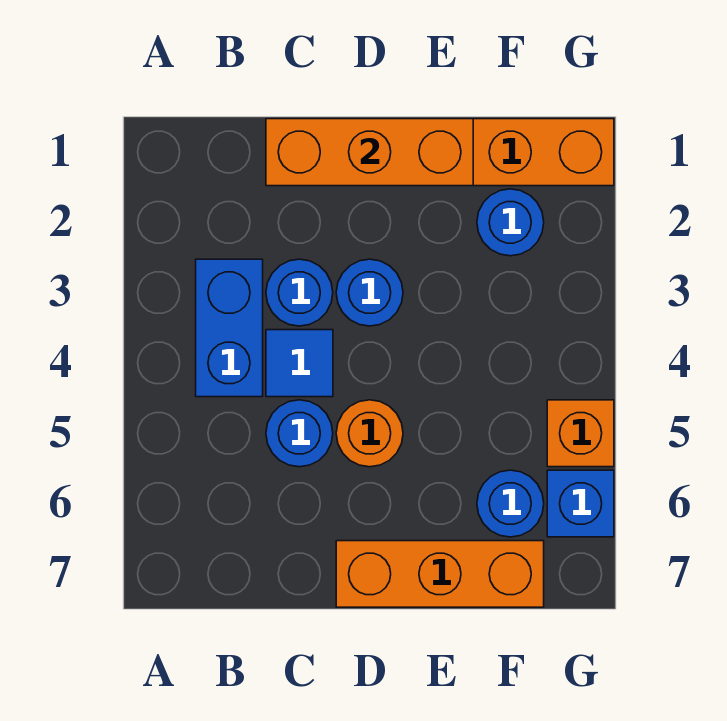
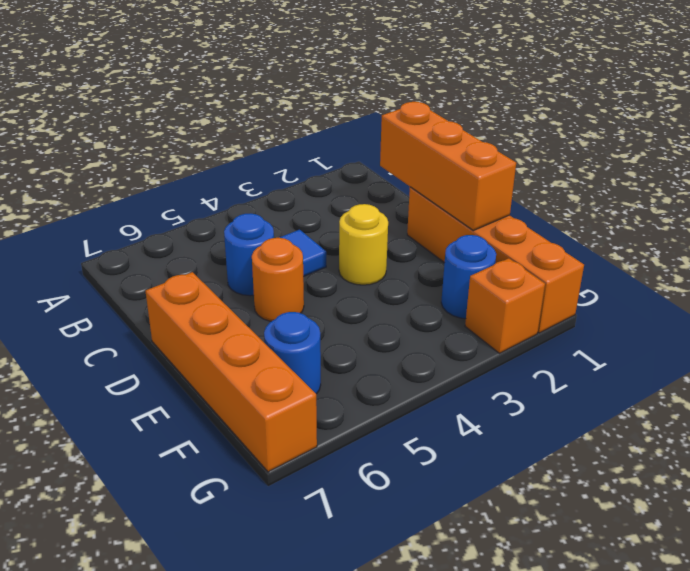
blue brick B3:B4 level 1 -> none
blue round brick C3 level 1 -> none
blue round brick D3 level 1 -> yellow round brick D3 level 1
orange brick D7:F7 level 1 -> orange brick D7:G7 level 1
orange brick G5 level 1 -> orange brick G2 level 1
blue brick G6 level 1 -> none

